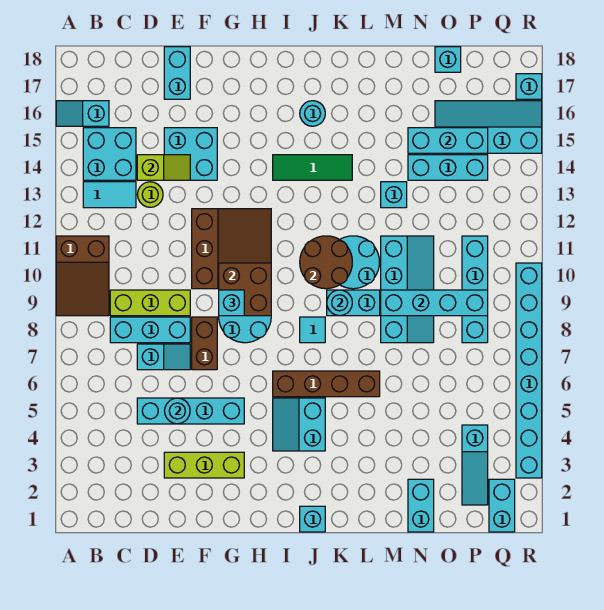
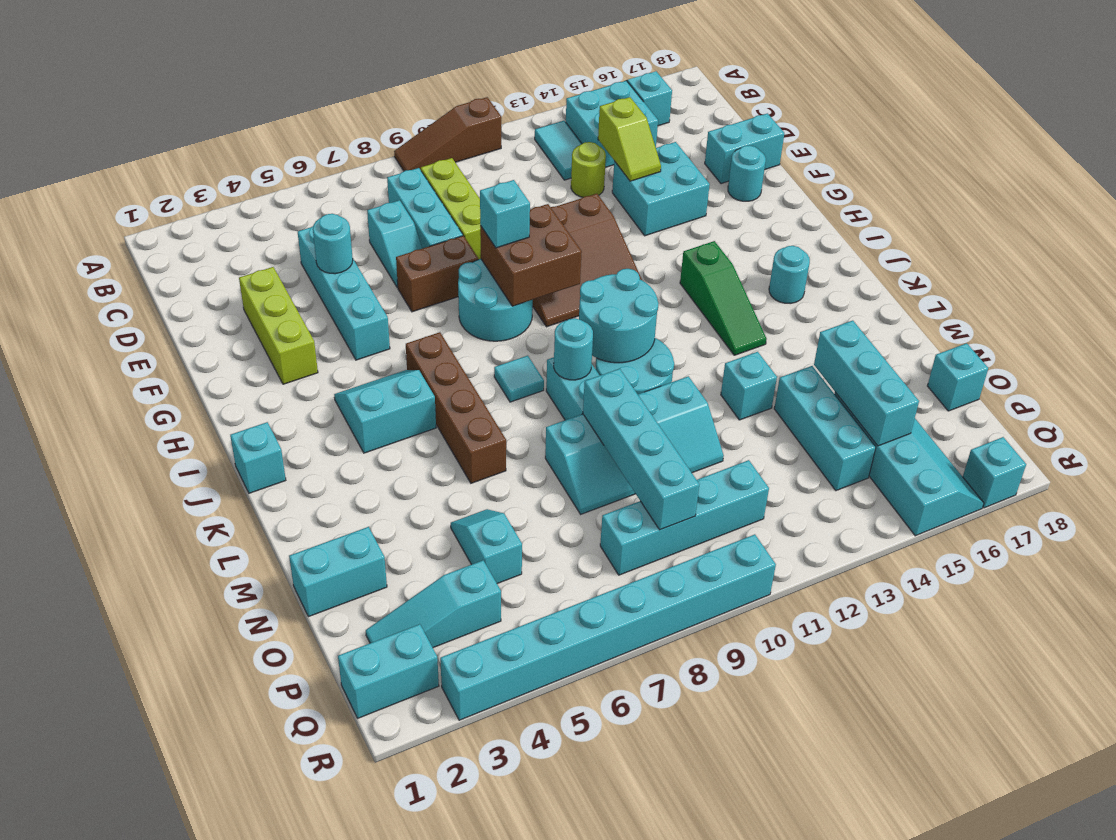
brown slope A9:B11 level 1 top 11 -> brown slope A9:A11 level 1 top 11
none -> cyan round brick F17 level 1
green tile I14:K14 level 1 -> green slope I14:K14 level 1 top I
brown round brick J10:K11 level 2 -> cyan round brick J10:K11 level 2
none -> cyan slope N5:O5 level 1 top O

